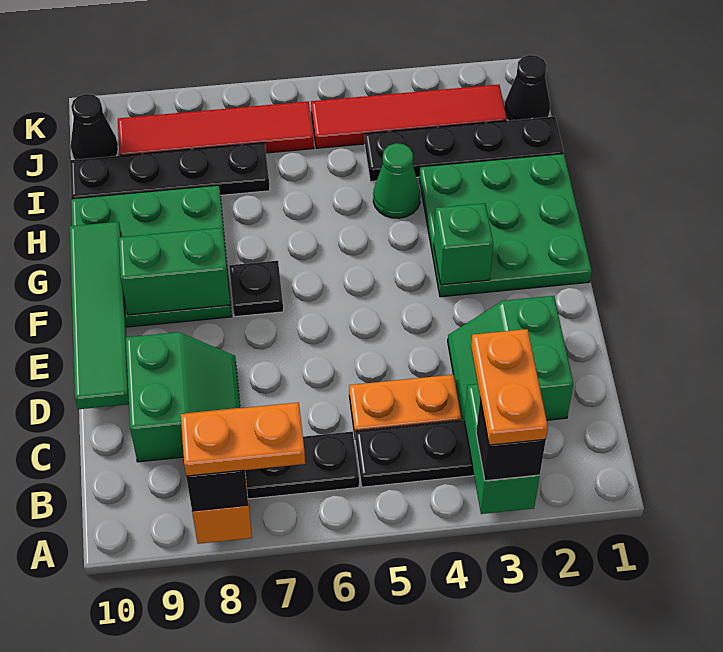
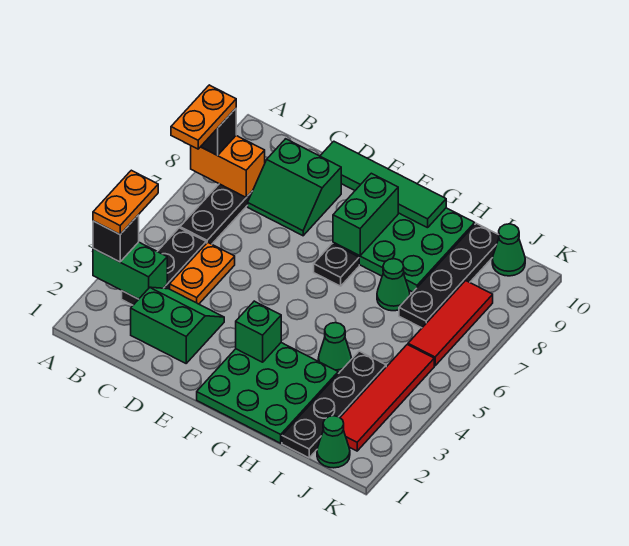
orange plate A3:B3 level 4 -> orange plate A3:A4 level 4
none -> green cone H7 level 1
black cone J1 level 1 -> green cone J1 level 1
red tile J6:J9 level 1 -> red tile J6:J8 level 1
black cone J10 level 1 -> green cone J10 level 1

